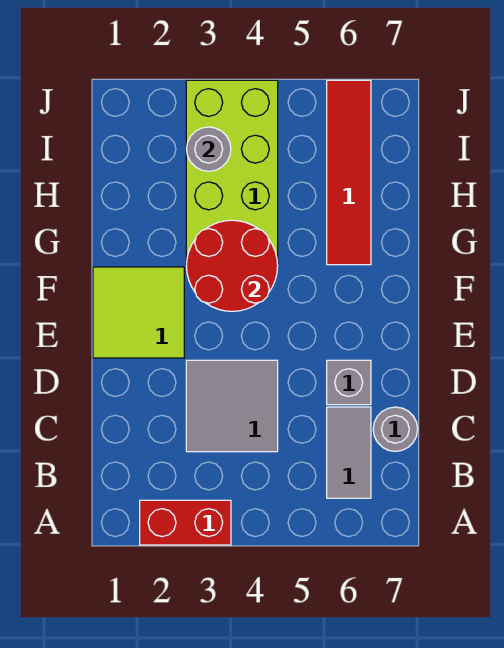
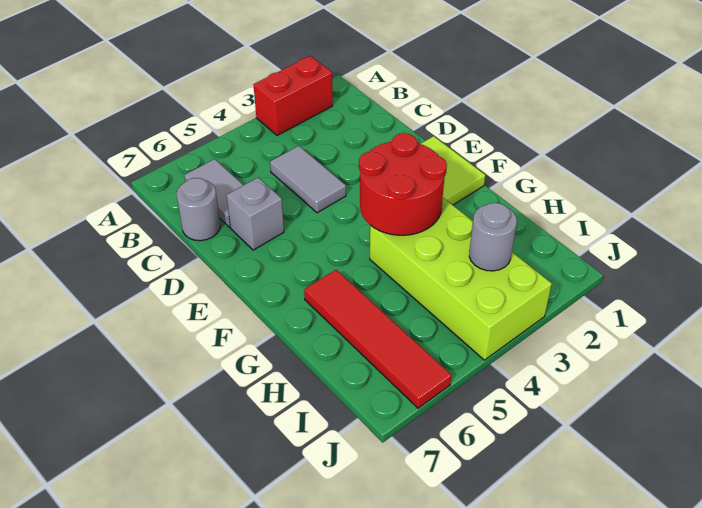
grey tile C3:D4 level 1 -> grey tile C4:D4 level 1

